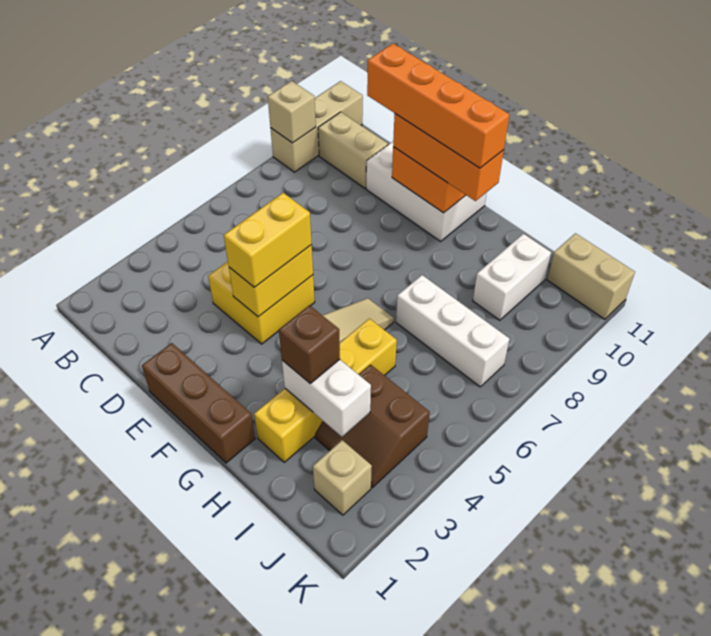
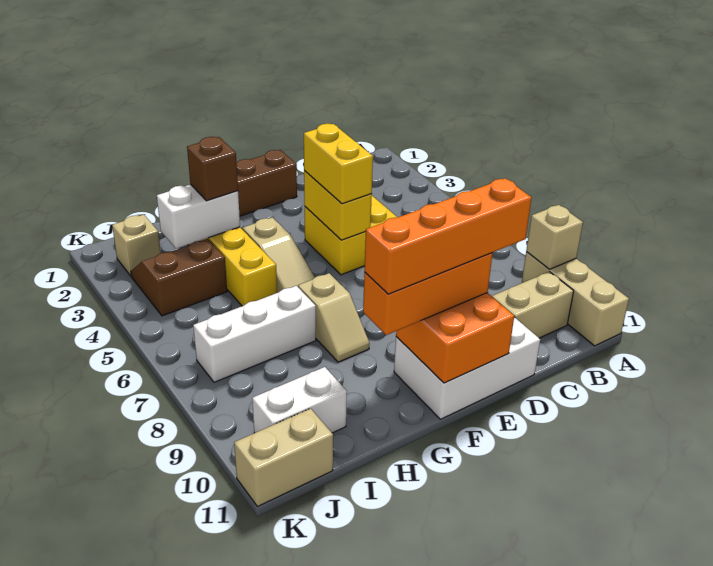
none -> tan slope G7:G8 level 1 top 7
white brick I9:I10 level 1 -> white brick I10:J10 level 1

